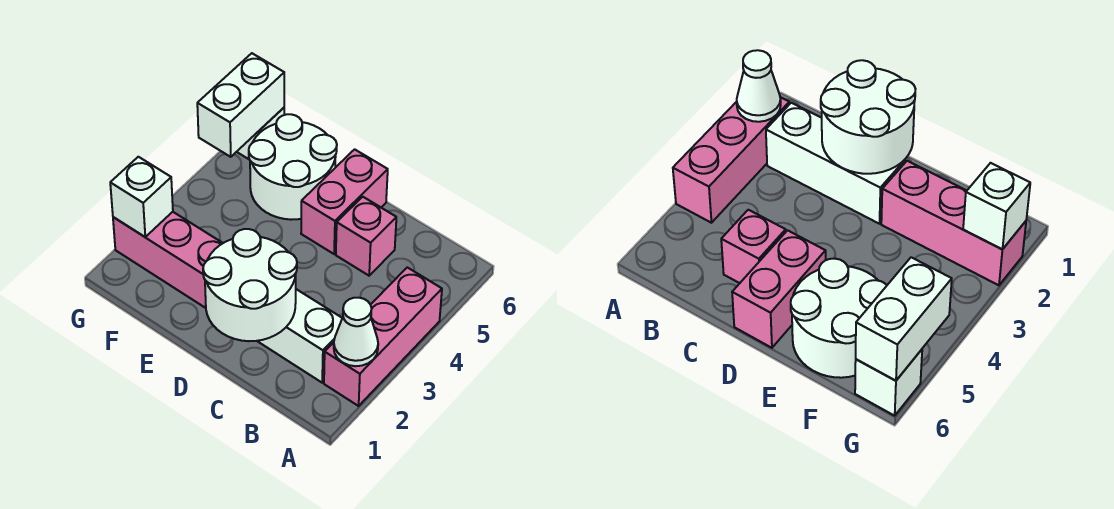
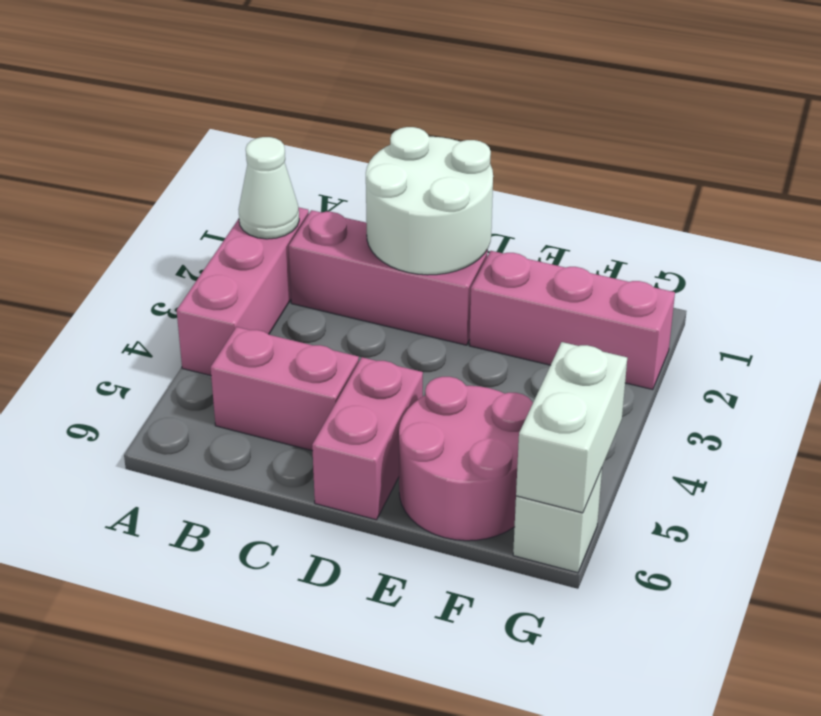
white brick B2:D2 level 1 -> pink brick B2:D2 level 1
pink brick C5 level 1 -> pink brick B5:C5 level 1
white round brick E5:F6 level 1 -> pink round brick E5:F6 level 1
white brick G2 level 2 -> none

